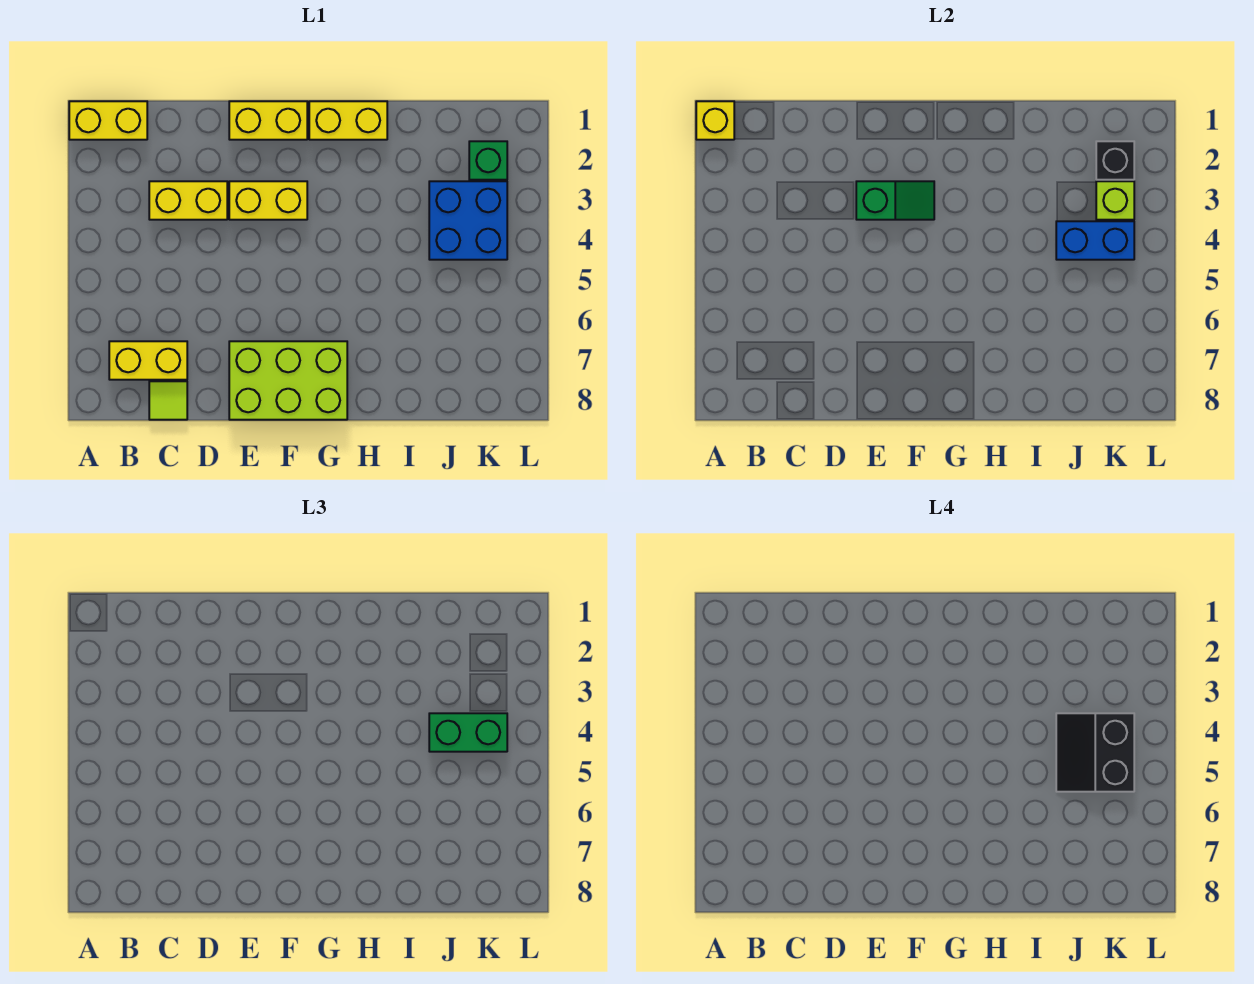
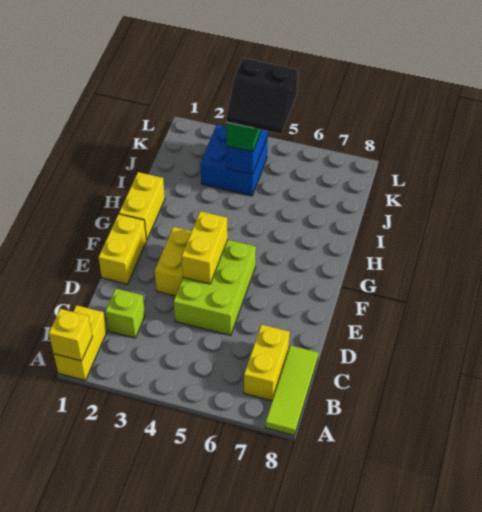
yellow brick C3:D3 level 1 -> yellow brick E4:F4 level 2
lime tile C8 level 1 -> lime tile A8:C8 level 1
green slope E3:F3 level 2 top E -> none
lime brick E7:G8 level 1 -> lime brick D4:F5 level 1
green brick K2 level 1 -> none
black brick K2 level 2 -> none
lime brick K3 level 2 -> lime brick C2 level 1

